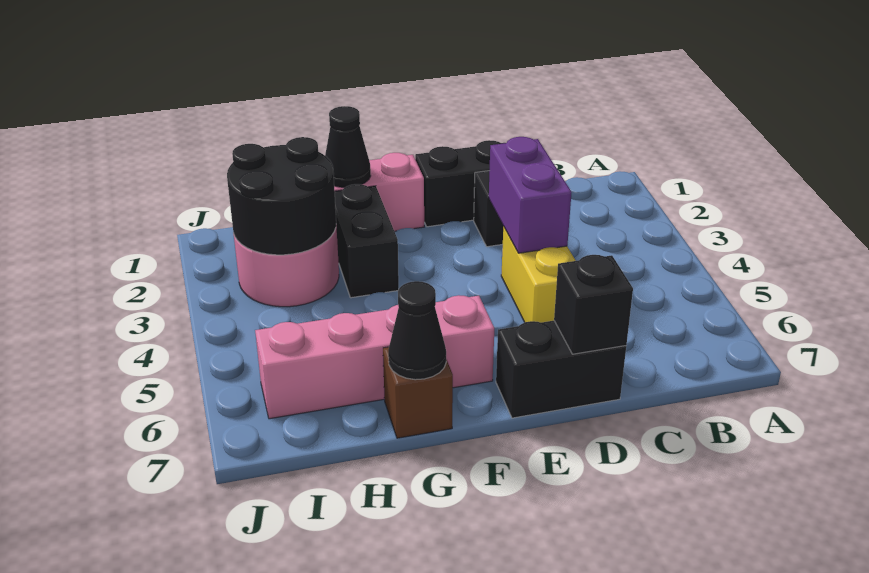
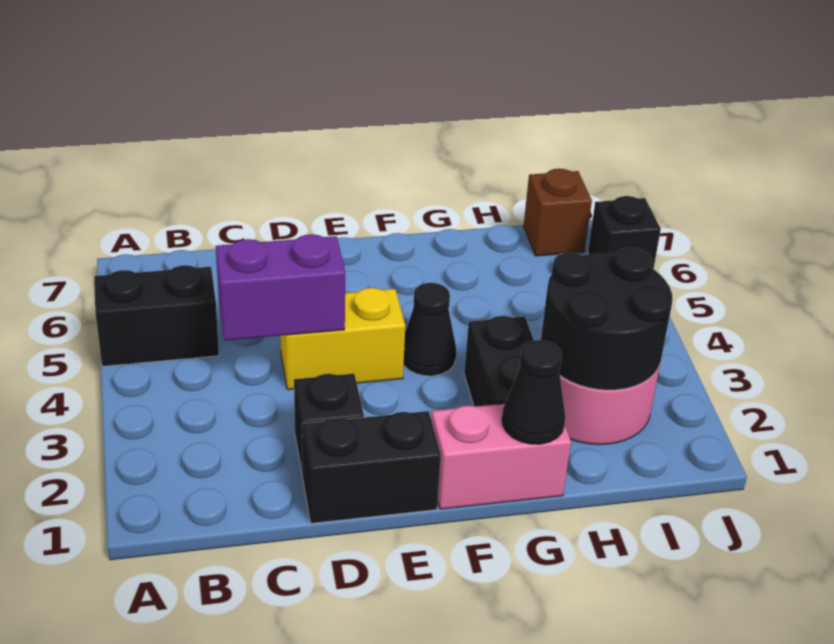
purple brick D3:D4 level 2 -> purple brick C4:D4 level 2
yellow brick D4:D5 level 1 -> yellow brick D4:E4 level 1
black brick D7:E7 level 1 -> black brick A5:B5 level 1
black brick D7 level 2 -> black brick J6 level 1
pink brick F6:I6 level 1 -> none
brown brick G7 level 1 -> brown brick I7 level 1
black cone G7 level 2 -> black cone F4 level 1

